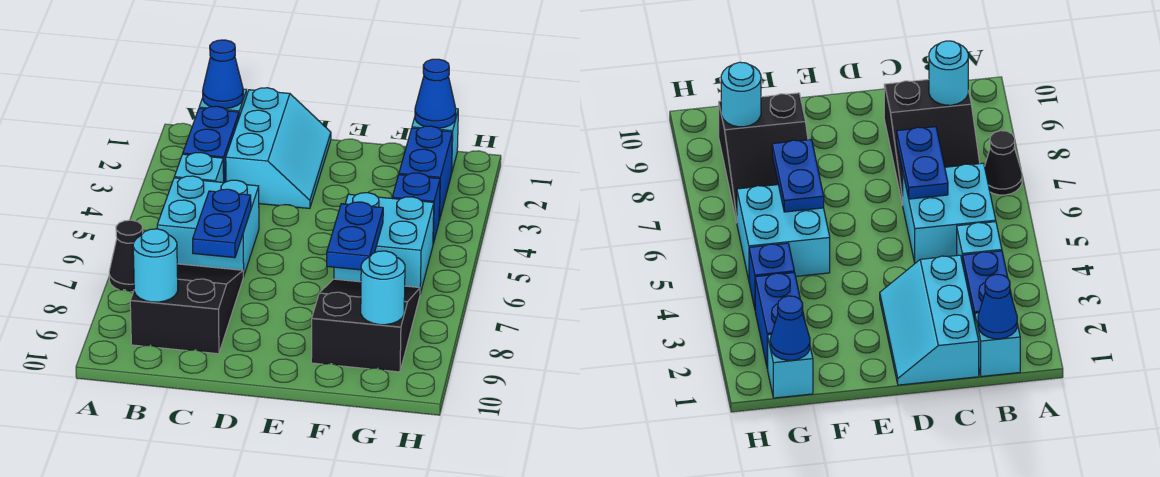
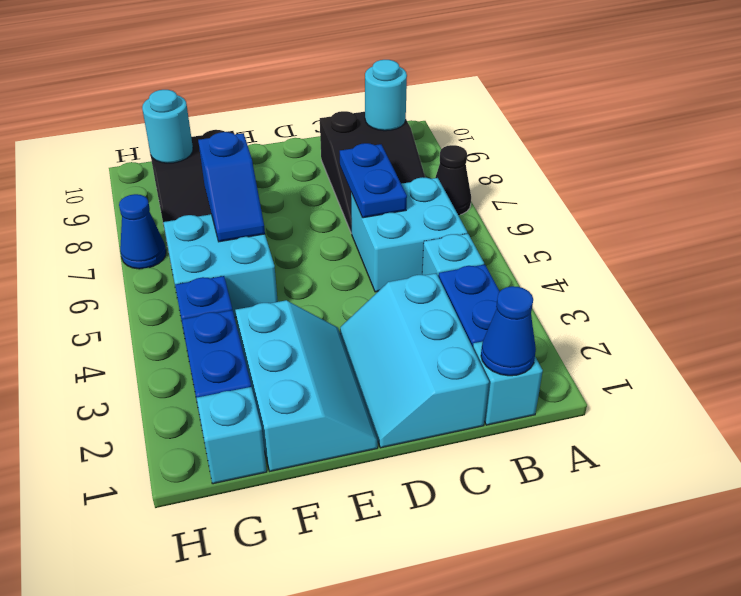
none -> cyan slope E1:F3 level 1 top F
blue plate F6:F7 level 2 -> blue slope F6:F7 level 2 top 7
blue cone G1 level 2 -> blue cone H7 level 1

